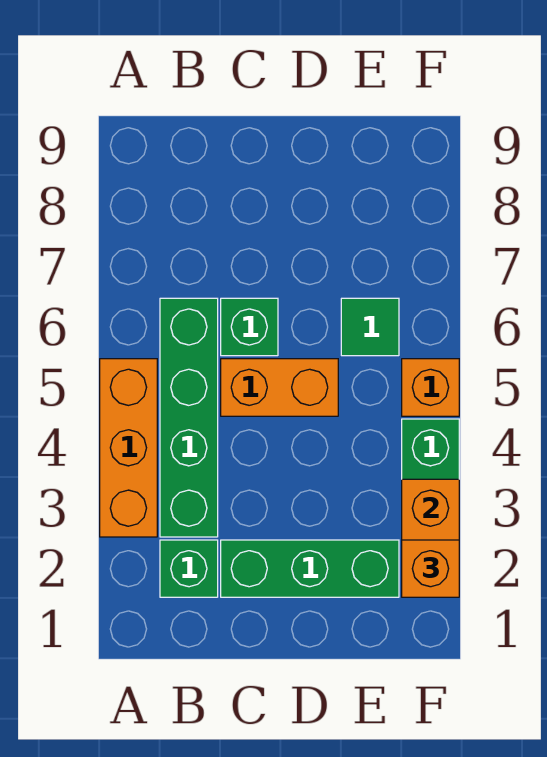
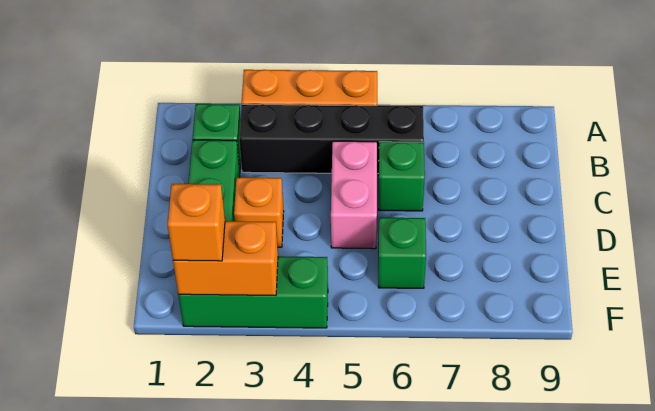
green brick B3:B6 level 1 -> black brick B3:B6 level 1
orange brick C5:D5 level 1 -> pink brick C5:D5 level 1
green tile E6 level 1 -> green brick E6 level 1
orange brick F5 level 1 -> orange brick D3 level 1

